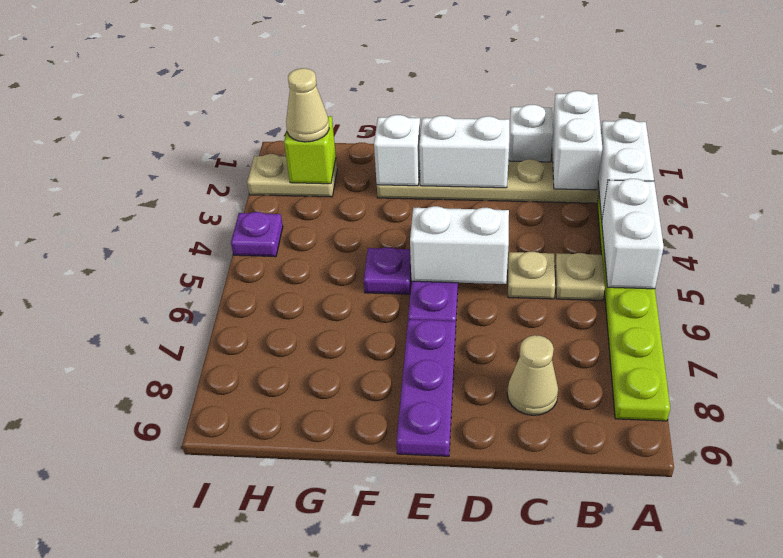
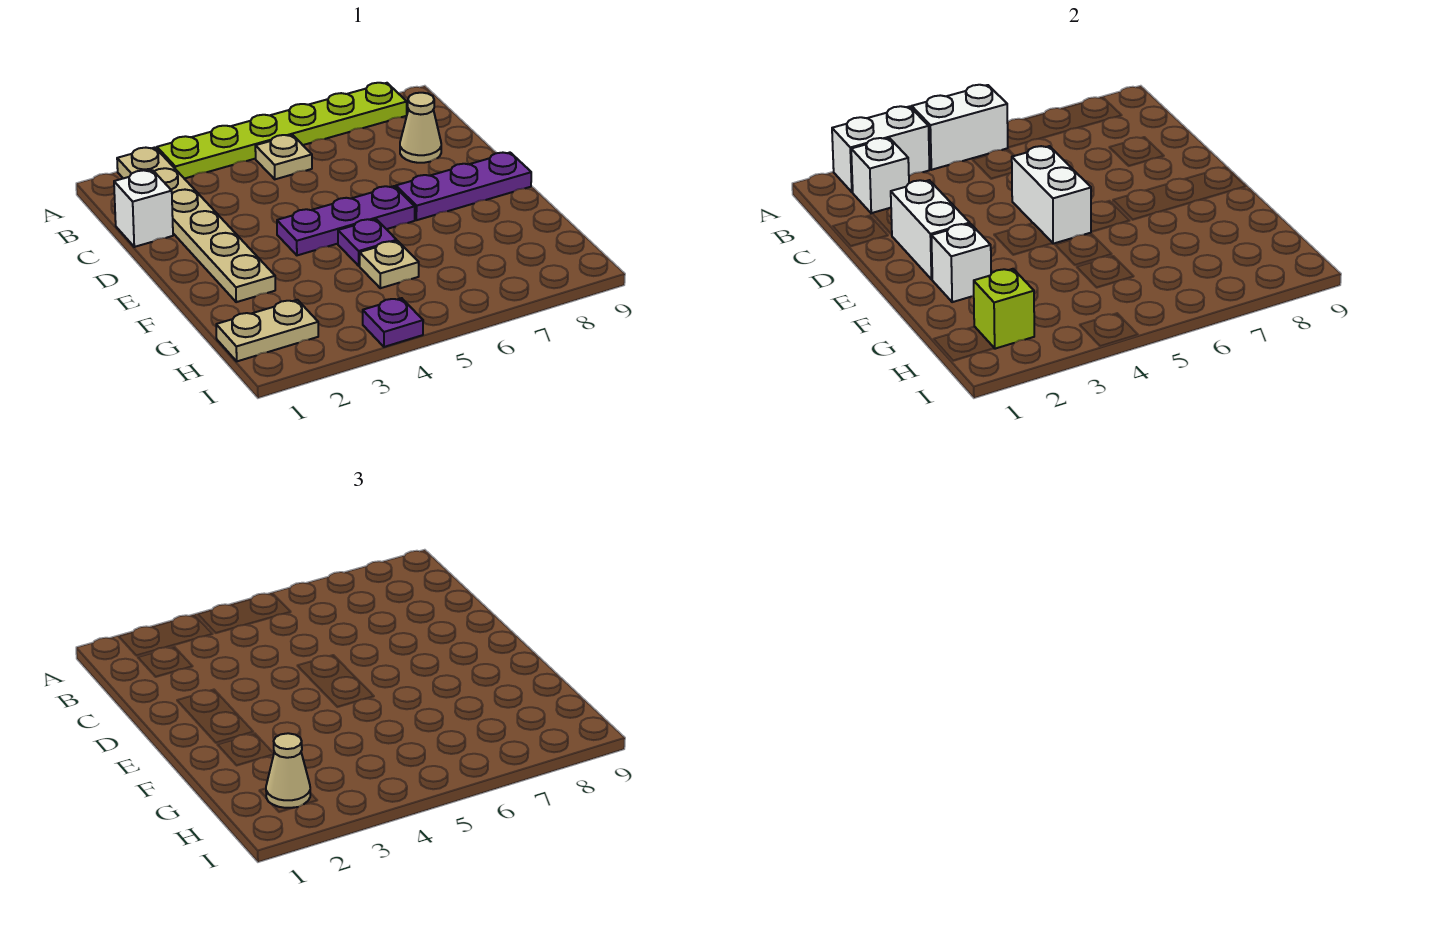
white brick B1:B2 level 2 -> white brick B2 level 2
tan plate C5 level 1 -> tan plate G5 level 1
tan plate H2:I2 level 1 -> tan plate H1:H2 level 1

